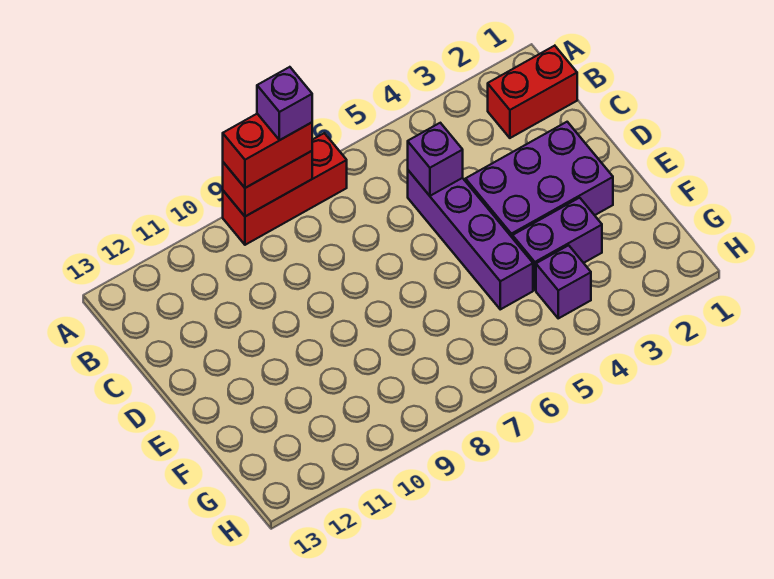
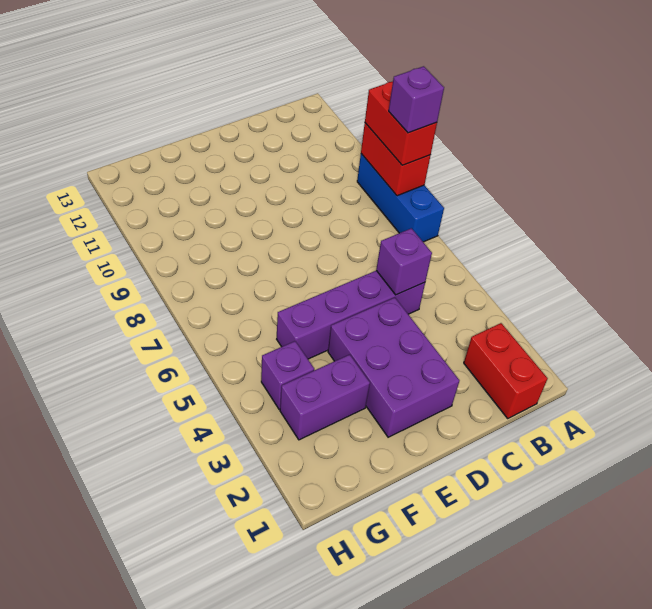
red brick A7:A9 level 1 -> blue brick A7:A9 level 1
purple brick F3:F4 level 1 -> purple brick F3:G3 level 1

